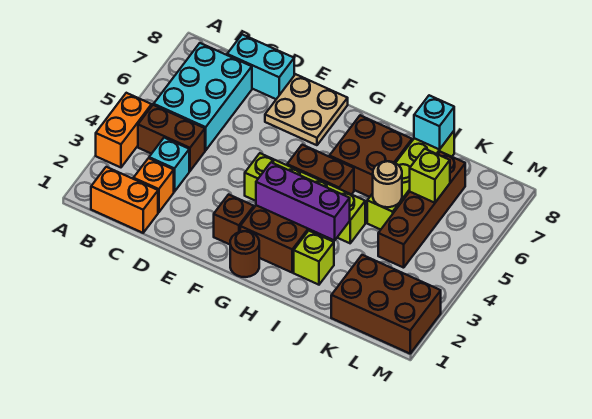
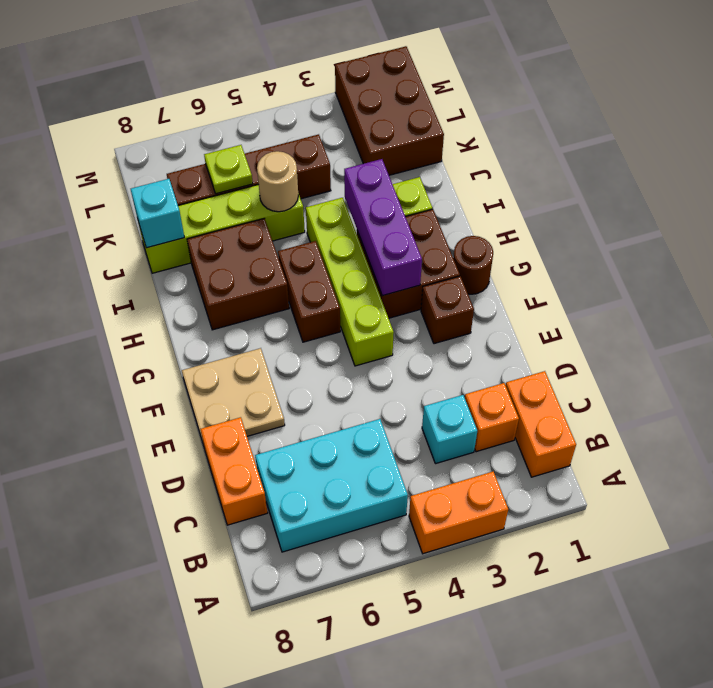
brown brick B4:C4 level 1 -> none
cyan brick C8:D8 level 1 -> orange brick C8:D8 level 1
lime brick K6 level 2 -> lime plate K6 level 2

